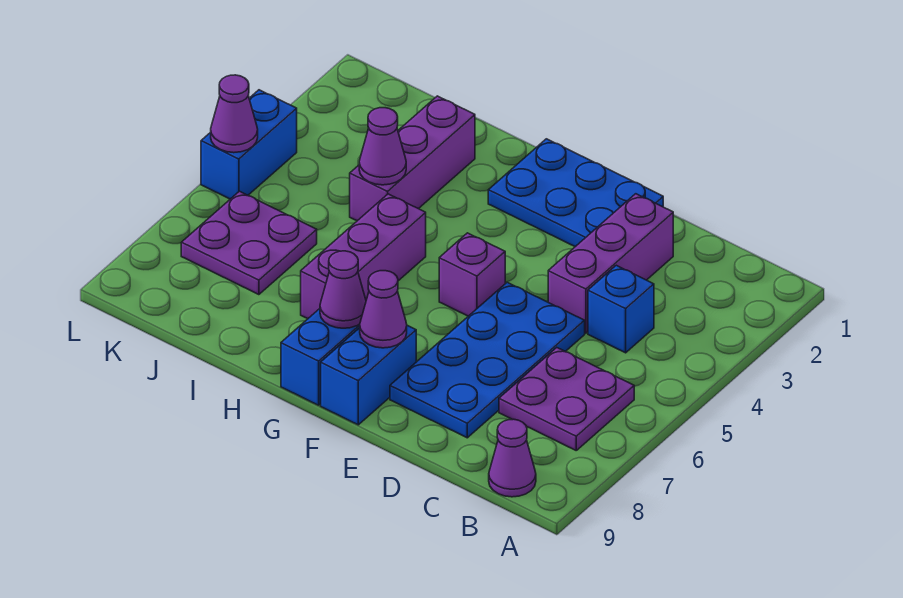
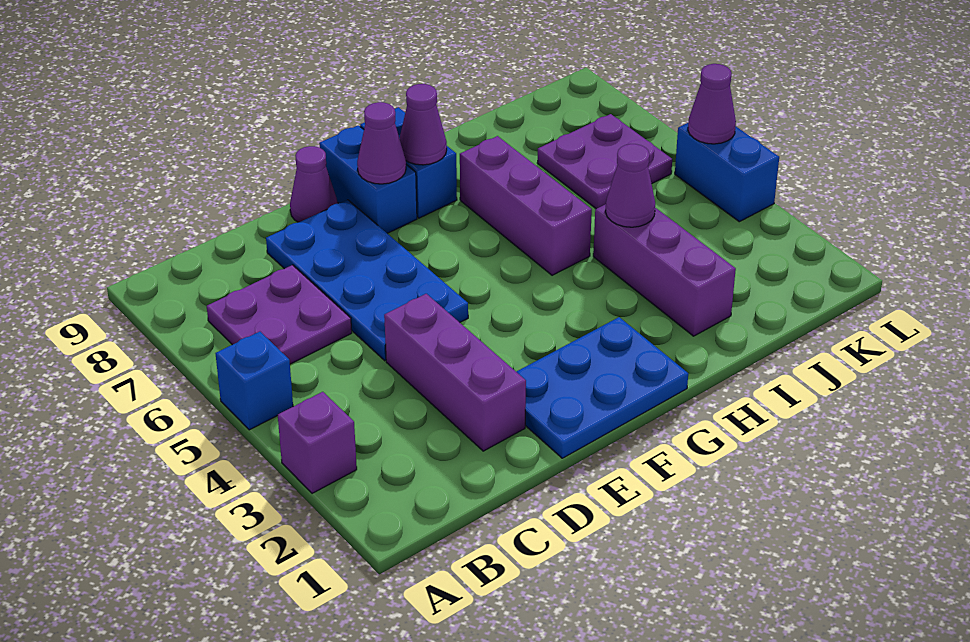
purple cone B9 level 1 -> purple cone E9 level 1
blue brick C4 level 1 -> blue brick A5 level 1
purple brick F5 level 1 -> purple brick A3 level 1

